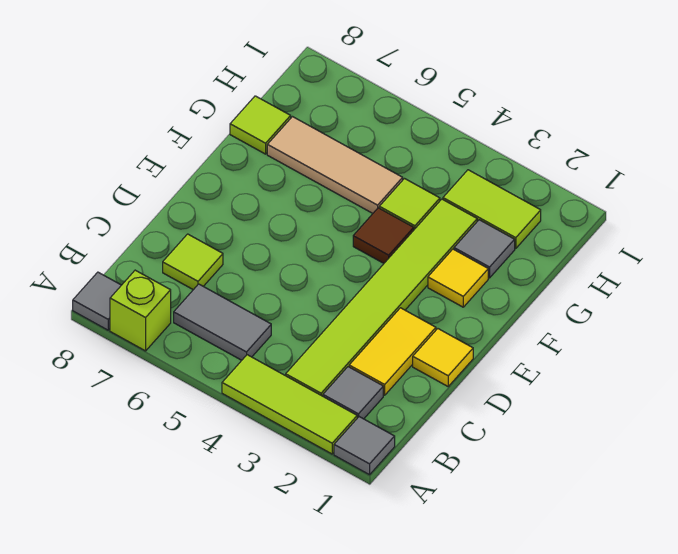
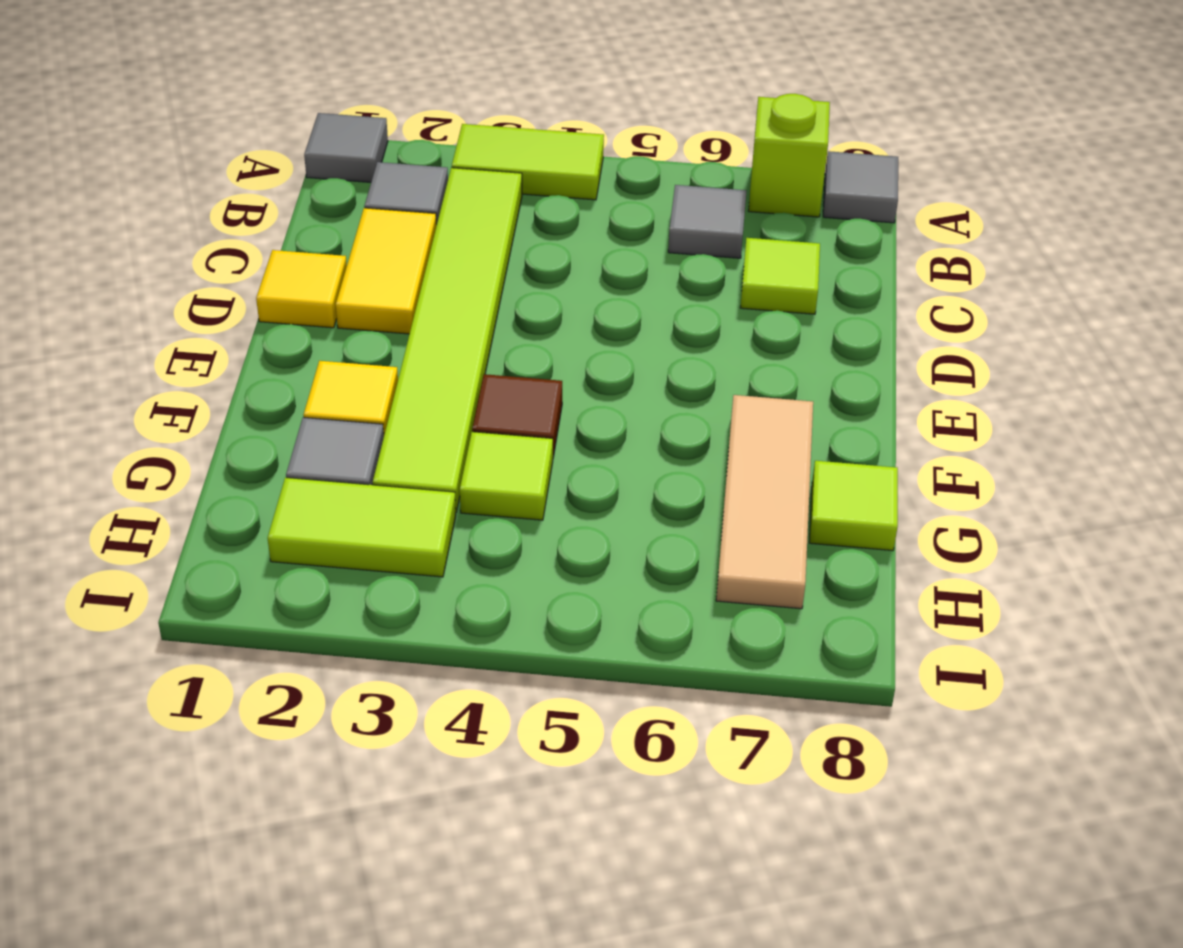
lime tile A2:A4 level 1 -> lime tile A3:A4 level 1
grey tile B5:B6 level 1 -> grey tile B6 level 1
tan tile G5:G7 level 1 -> tan tile F7:H7 level 1

